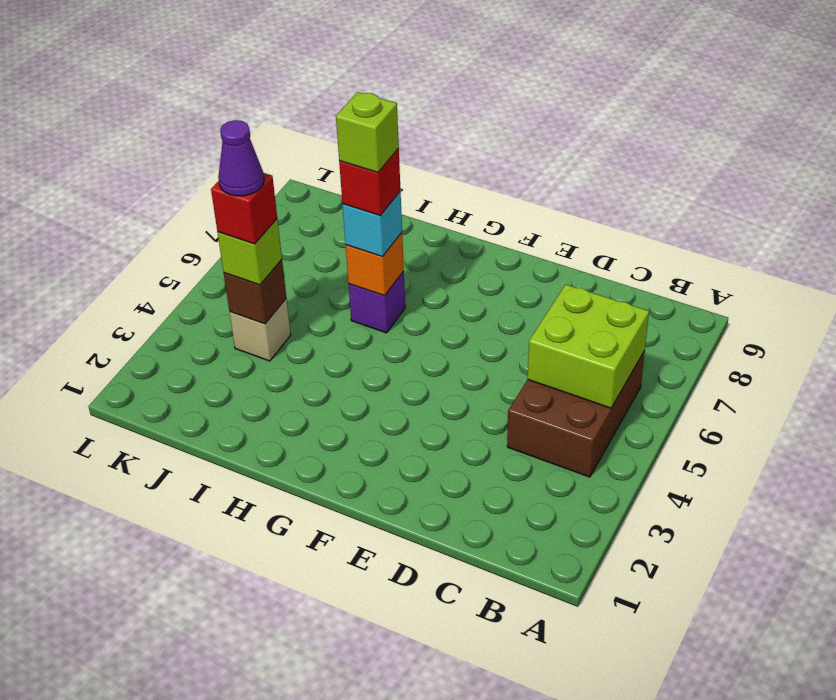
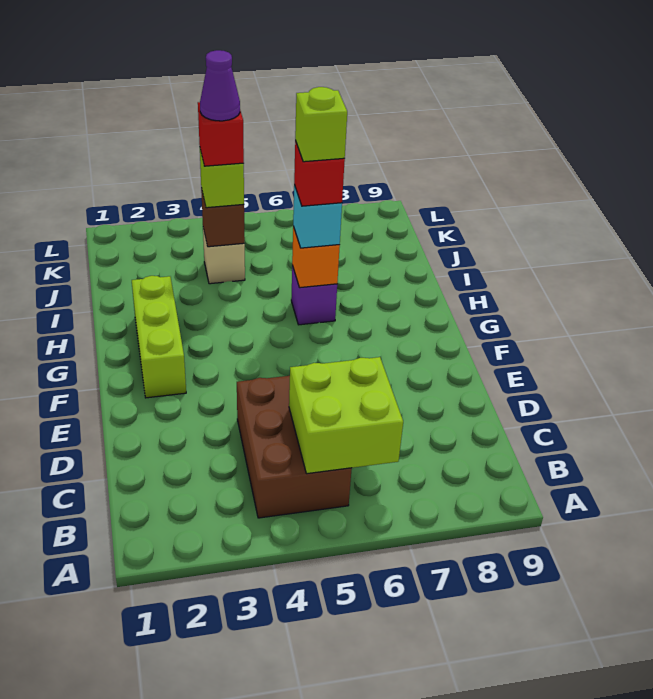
brown brick B4:C6 level 1 -> brown brick B4:D5 level 1
none -> lime brick F2:H2 level 1

